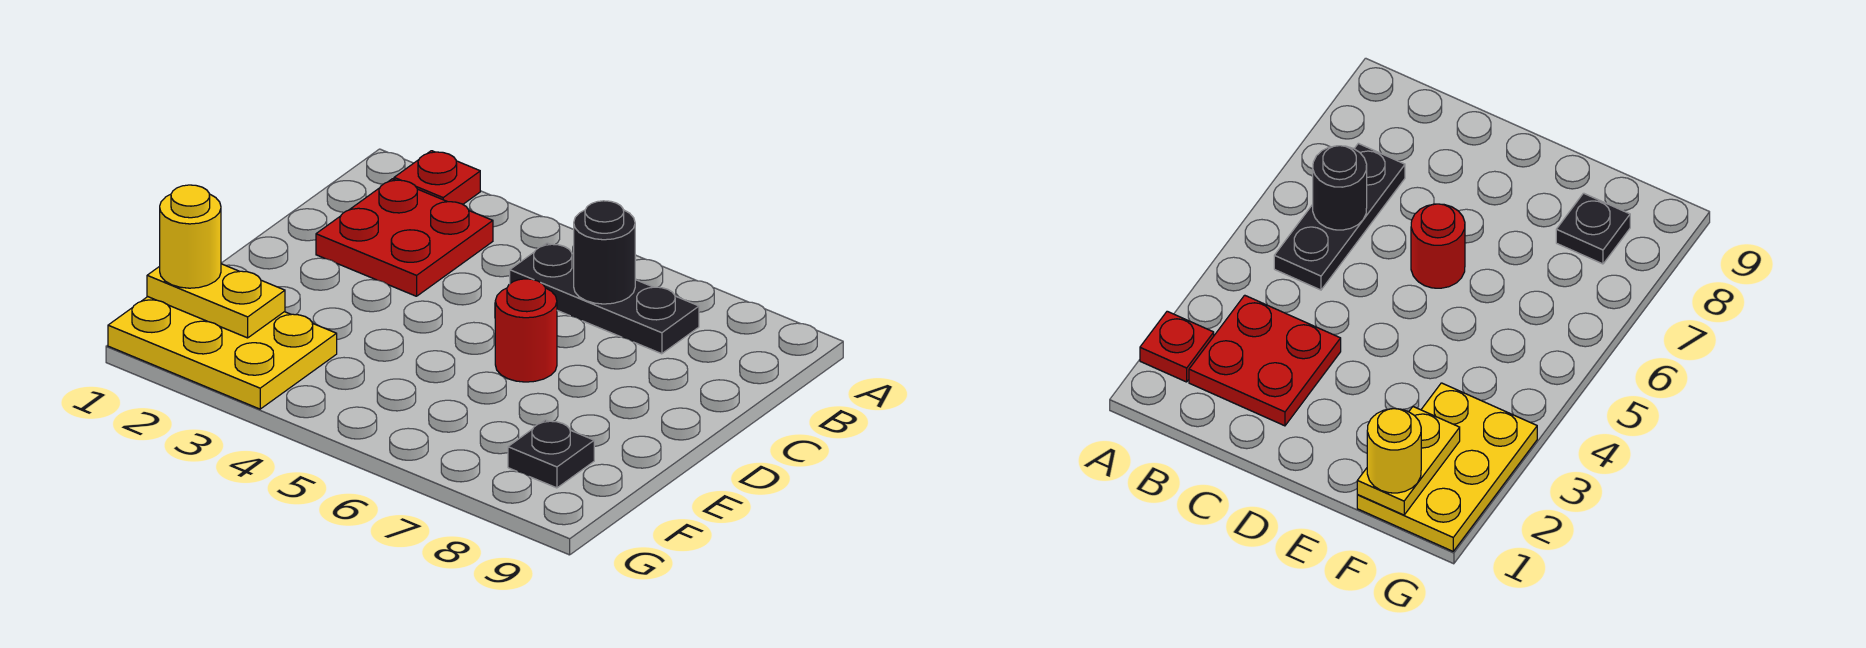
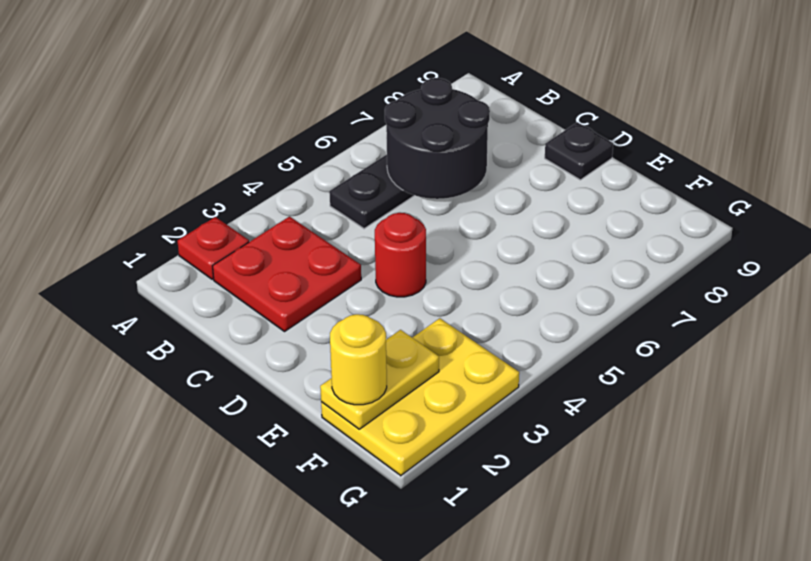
black round brick B6 level 2 -> black round brick B6:C7 level 2
red round brick D6 level 1 -> red round brick D4 level 1
black plate F8 level 1 -> black plate D9 level 1

